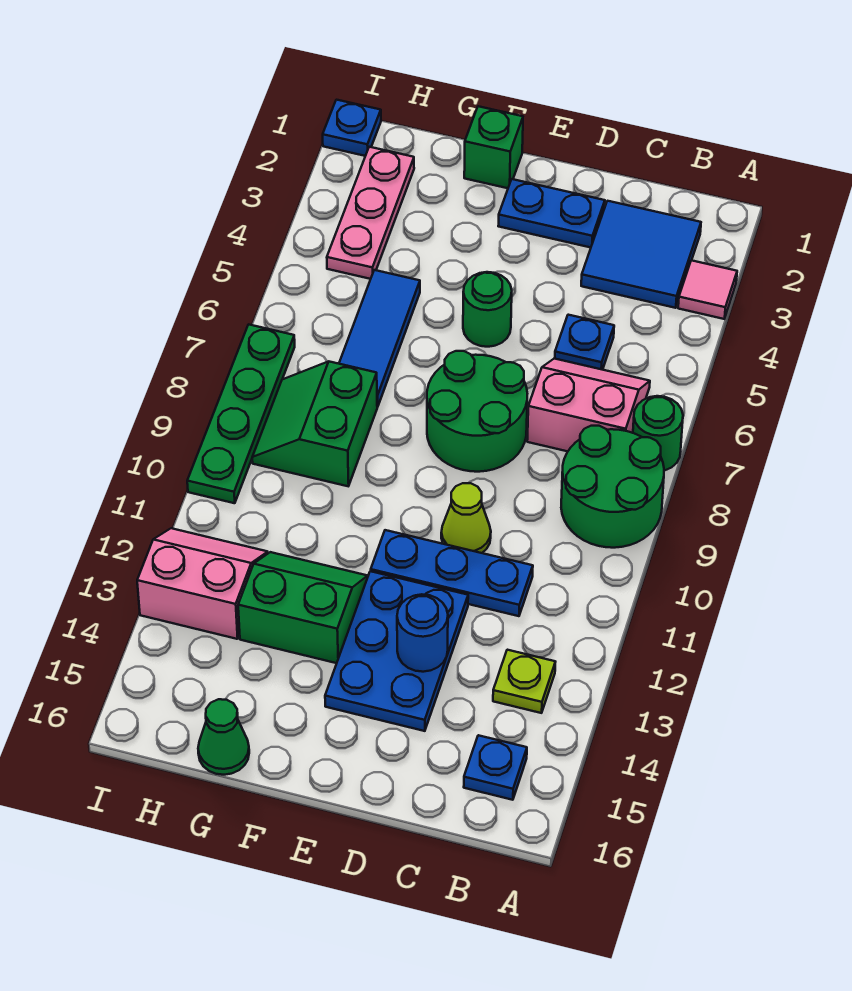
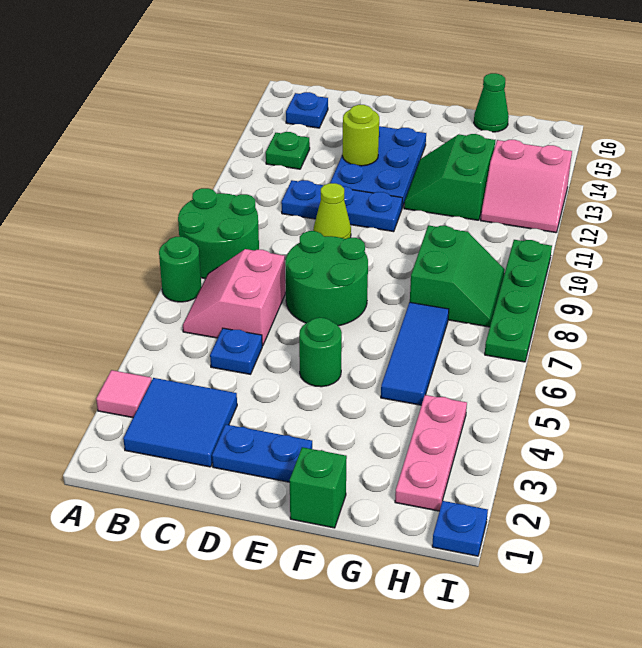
pink slope B6:C7 level 1 top 7 -> pink slope B6:C7 level 1 top C
lime plate B13 level 1 -> green plate B13 level 1
blue round brick D13 level 2 -> lime round brick D13 level 2
green slope F12:G13 level 1 top 13 -> green slope F12:G13 level 1 top G

